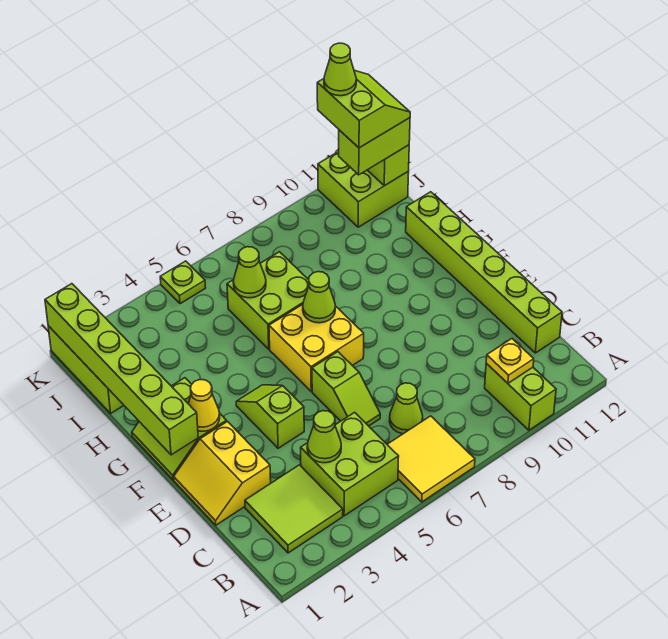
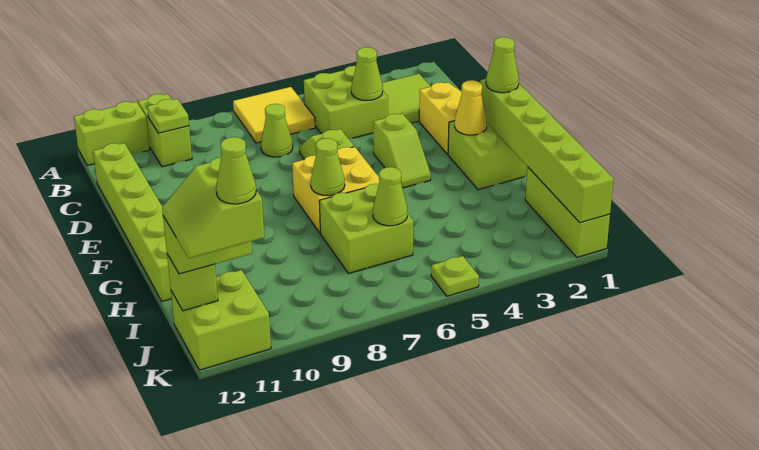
none -> lime brick A11:A12 level 1
yellow plate B10 level 2 -> lime plate B10 level 2
none -> lime cone F1 level 3

